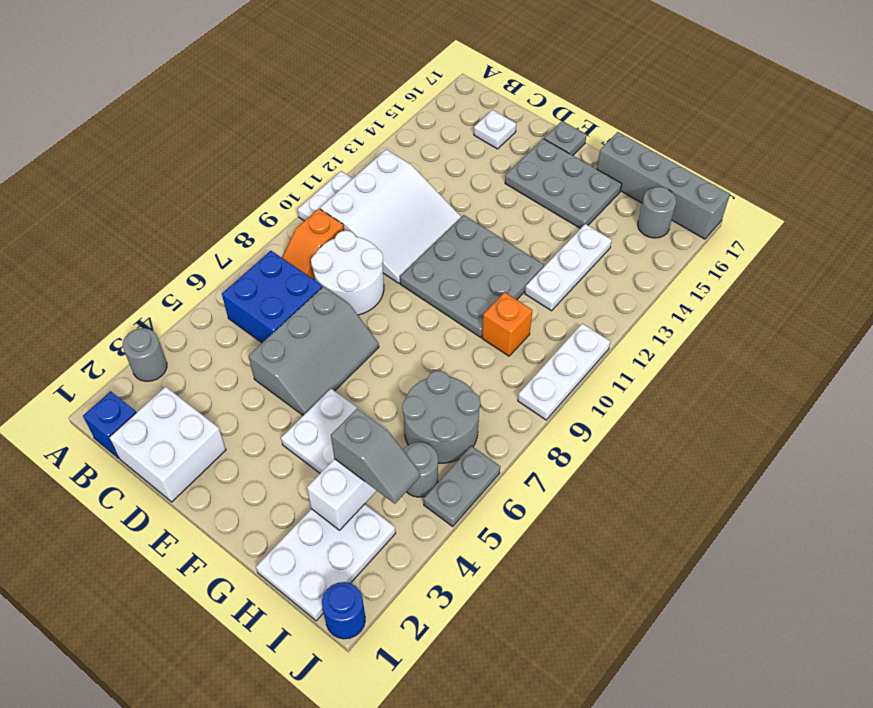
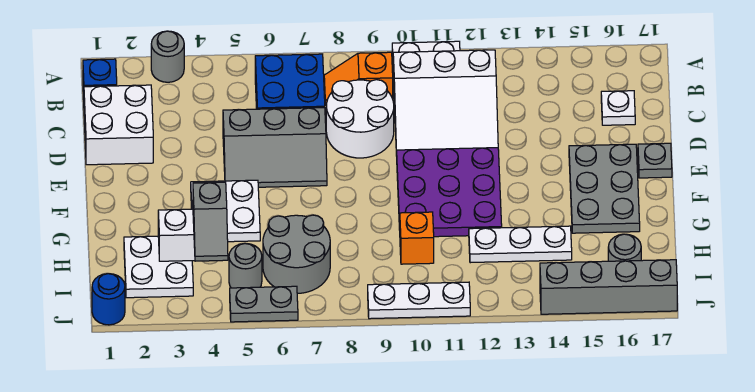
grey plate E10:G12 level 1 -> purple plate E10:G12 level 1
grey brick G17:J17 level 1 -> grey brick J14:J17 level 1
white plate H1:I3 level 1 -> white plate H2:I3 level 1

